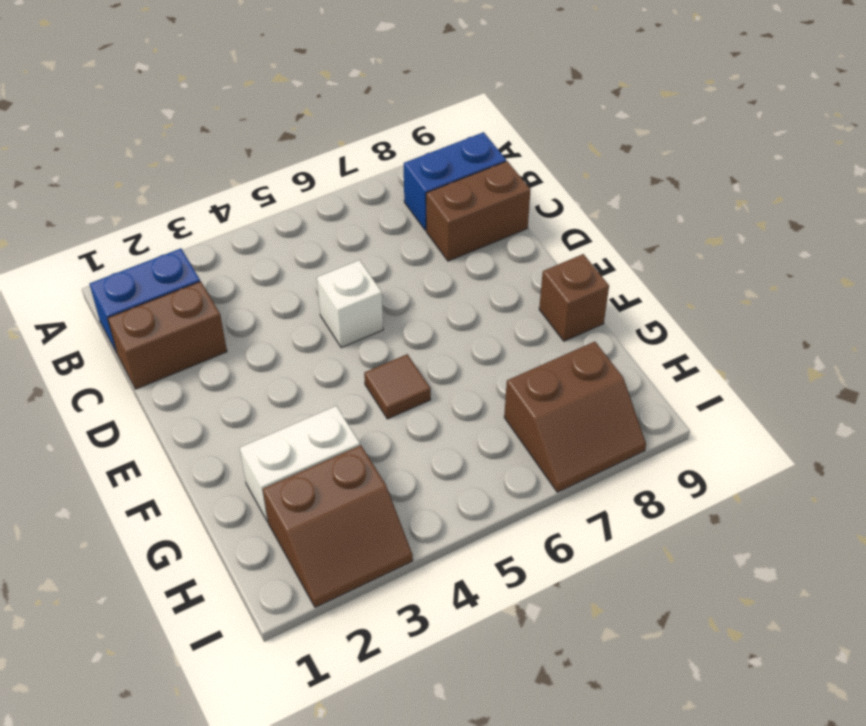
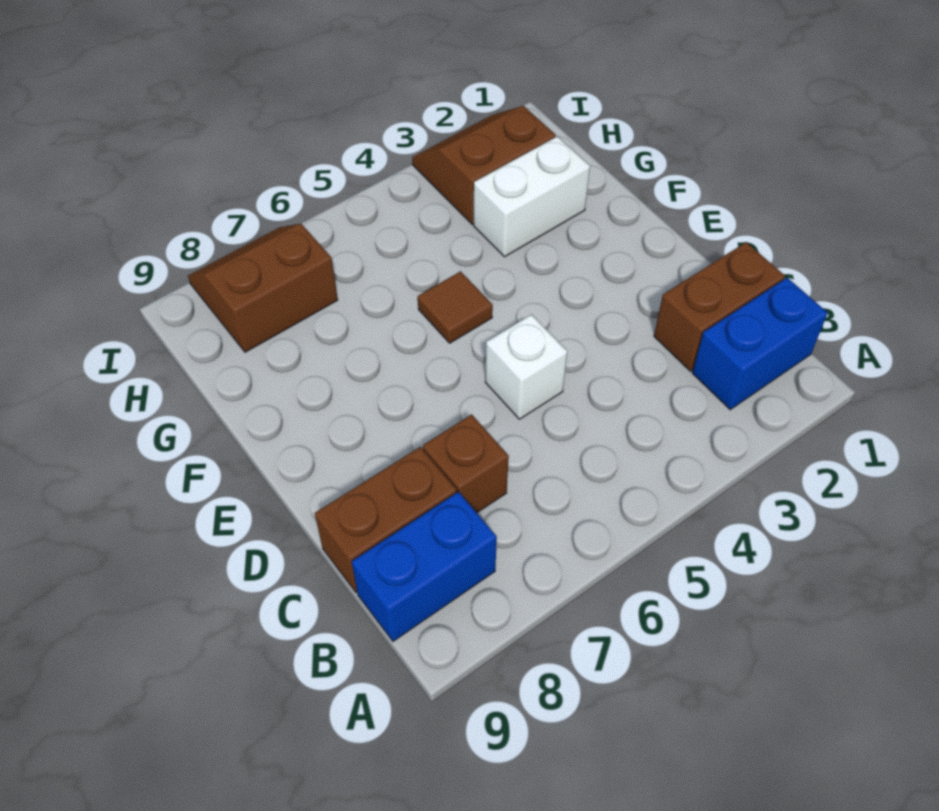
brown brick F9 level 1 -> brown brick C7 level 1

